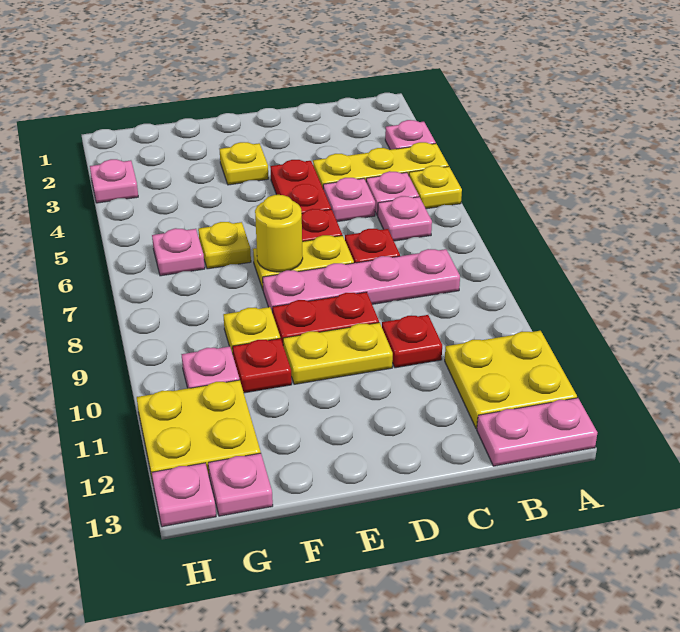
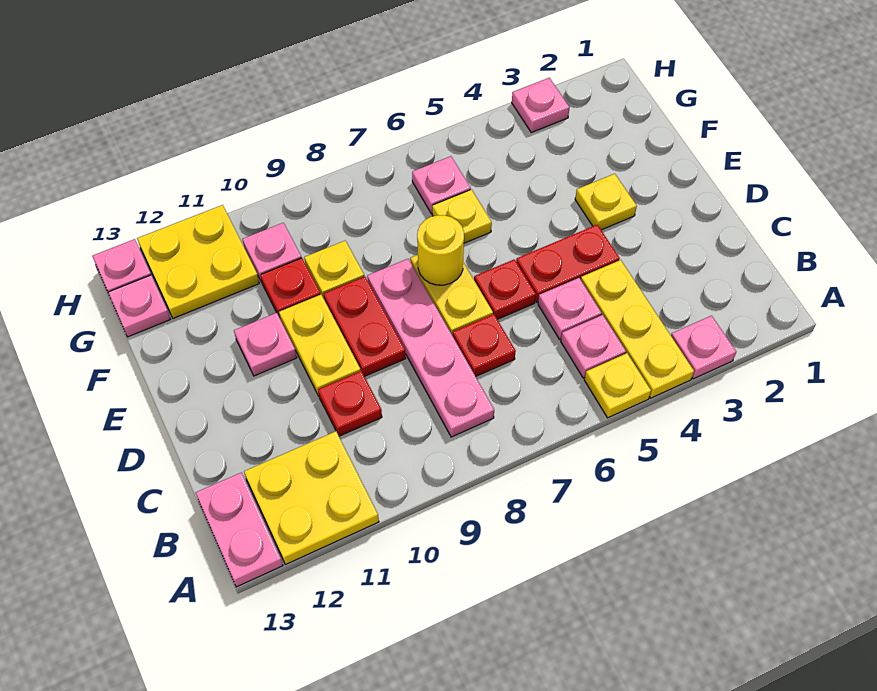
pink plate B6 level 1 -> pink plate E11 level 1

